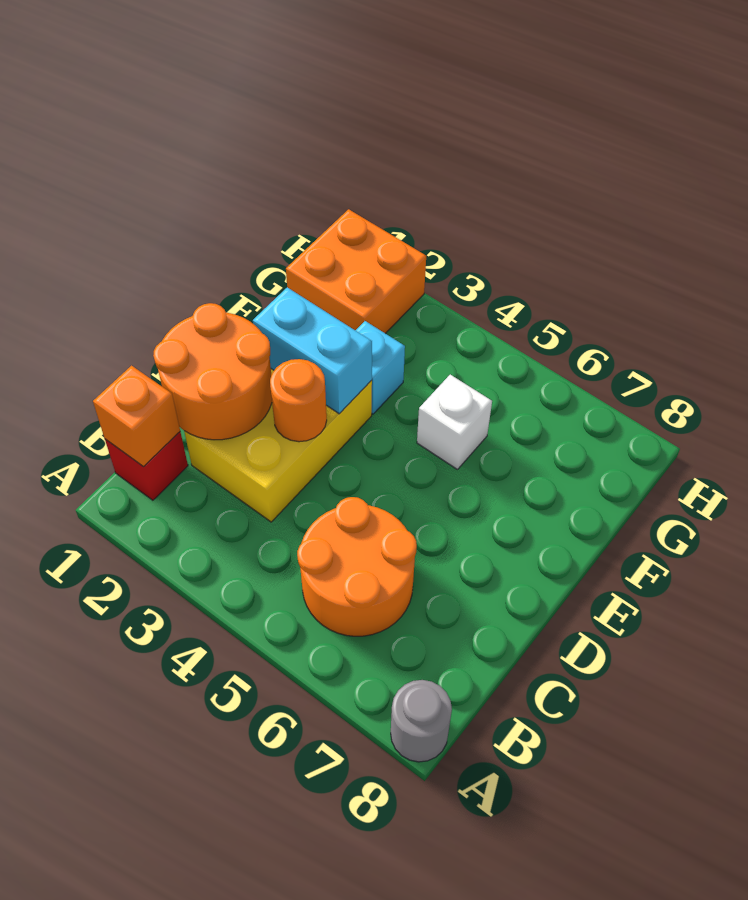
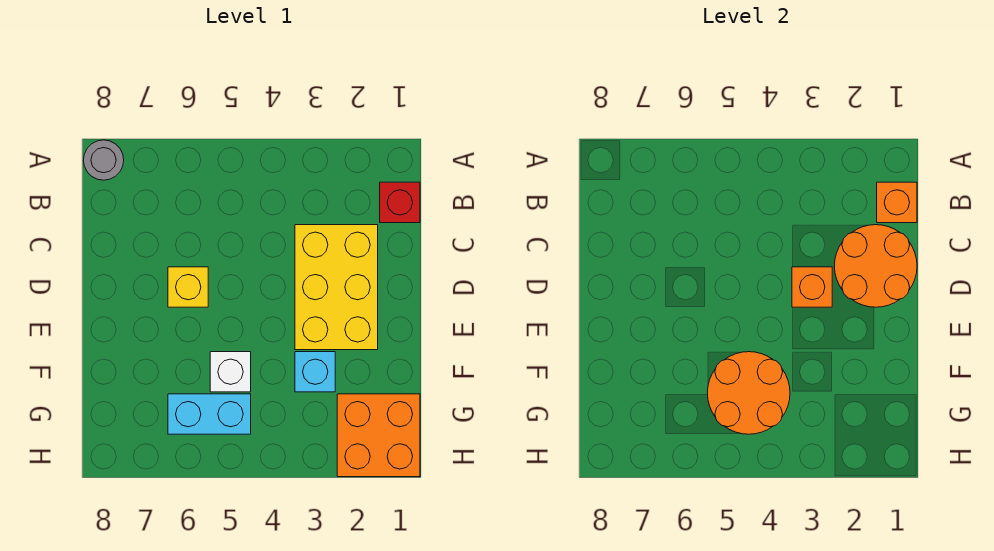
orange round brick B5:C6 level 1 -> orange round brick F4:G5 level 2
orange round brick D3 level 2 -> orange brick D3 level 2
none -> yellow brick D6 level 1
cyan brick E2:E3 level 2 -> cyan brick G5:G6 level 1

